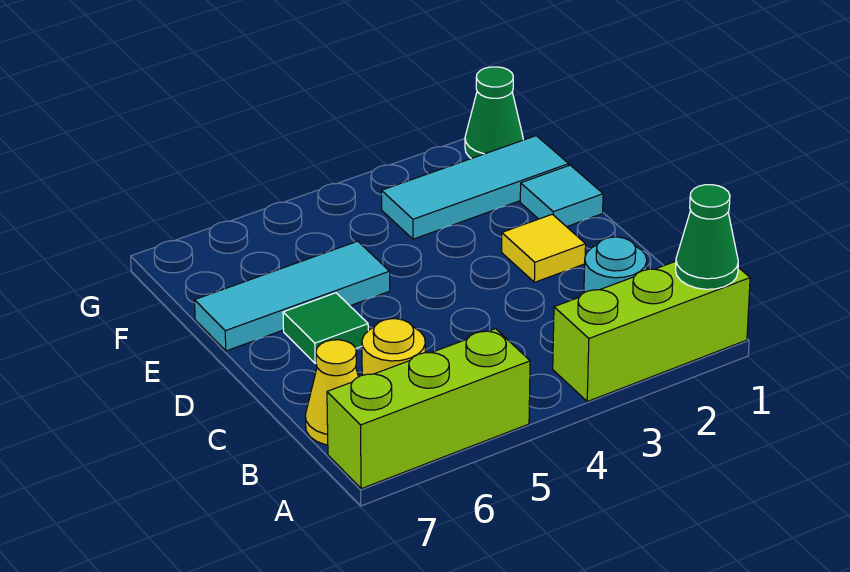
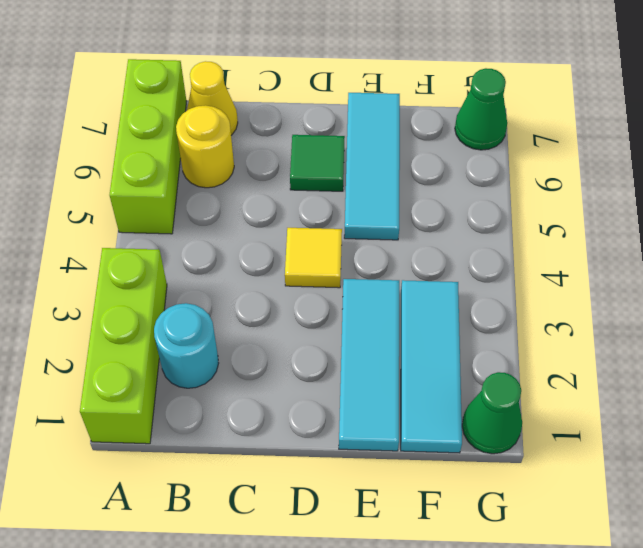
green cone A1 level 2 -> green cone G7 level 1
yellow tile D2 level 1 -> yellow tile D4 level 1
cyan tile E1 level 1 -> cyan tile E1:E3 level 1

